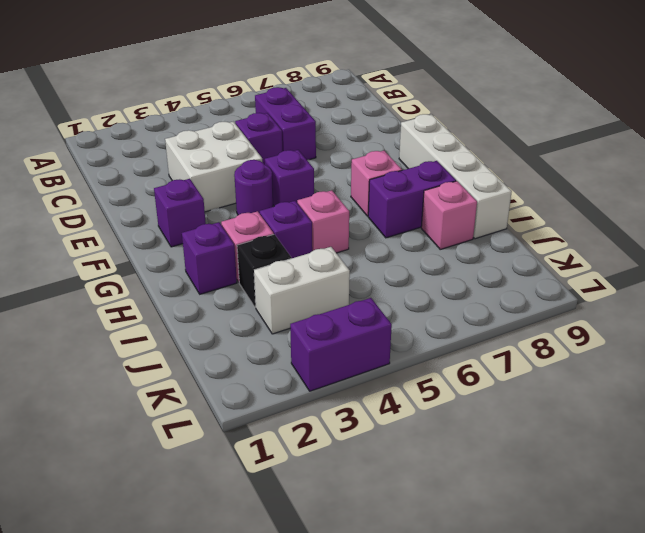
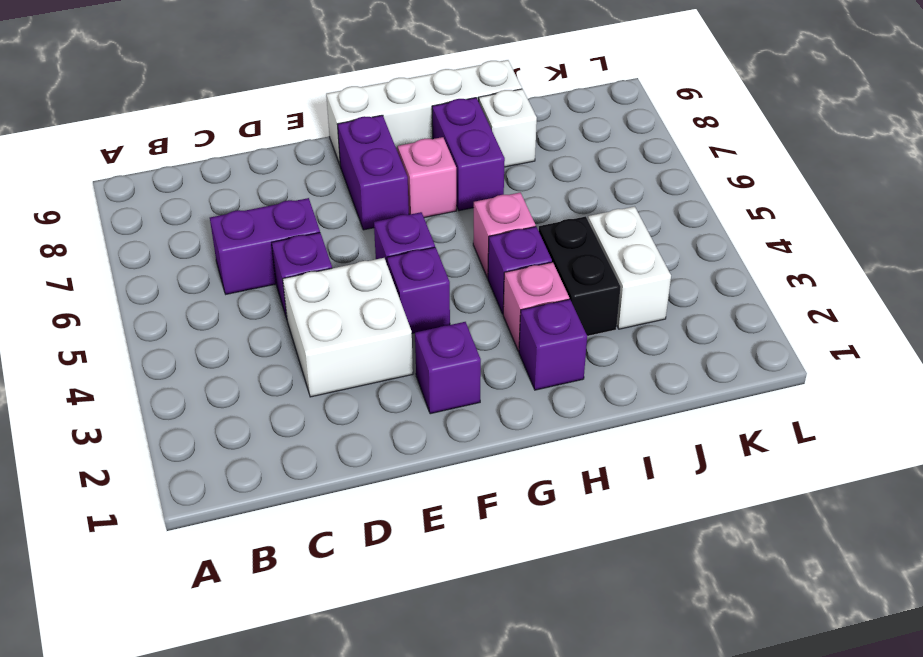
purple round brick F4 level 1 -> purple brick F4 level 1
black brick I3 level 1 -> black brick I3:I4 level 1
pink brick I8 level 1 -> white brick I8 level 1
purple brick L3:L4 level 1 -> purple brick F7:F8 level 1

